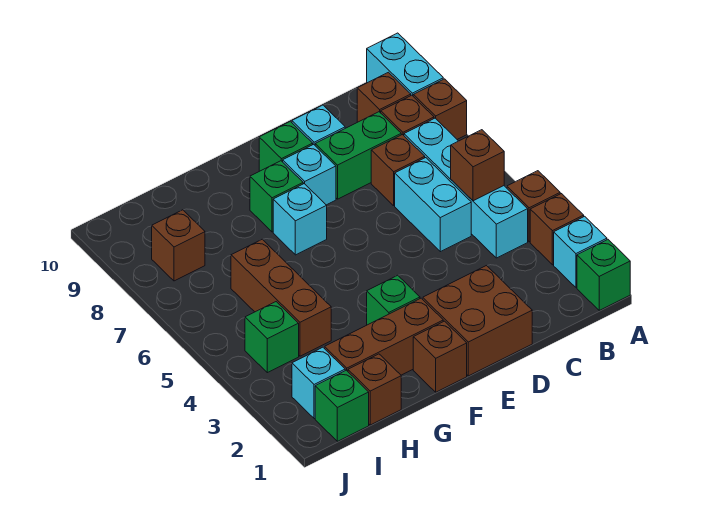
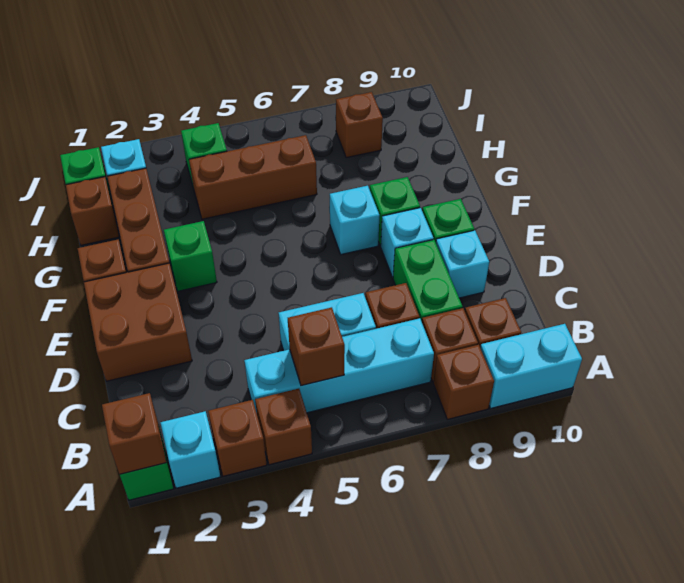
none -> brown brick A1 level 2

